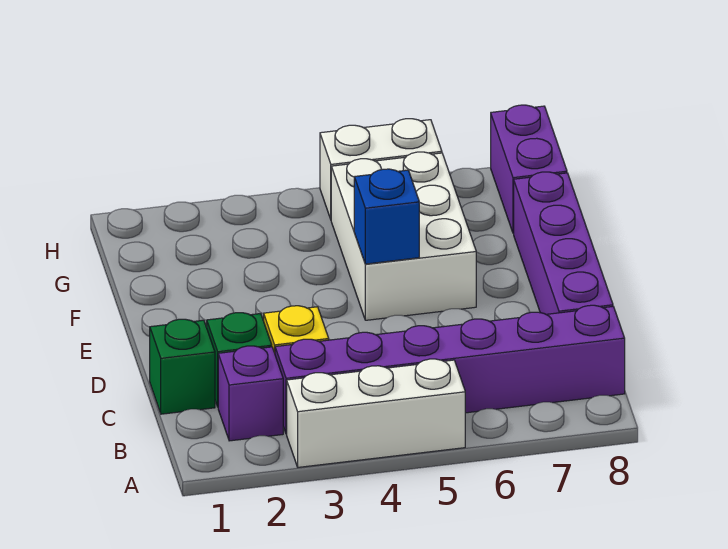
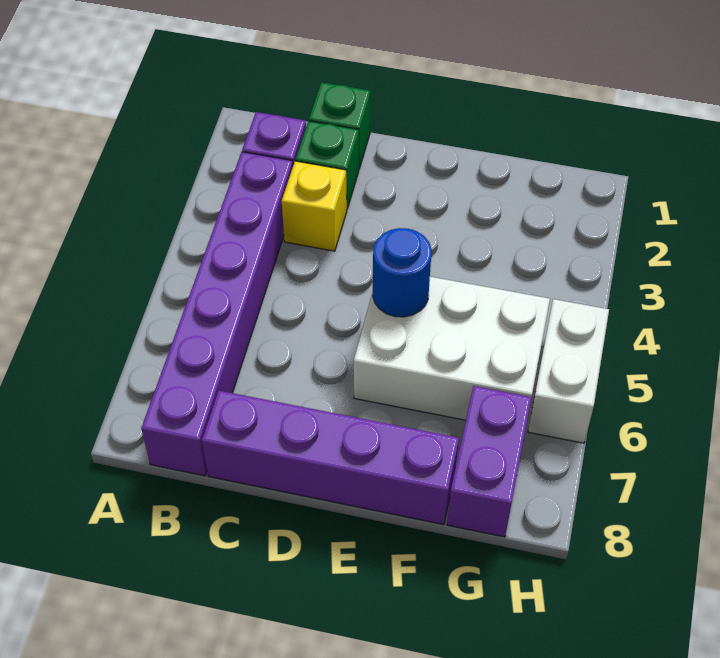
white brick A3:A5 level 1 -> none
blue brick E5 level 2 -> blue round brick E5 level 2
purple brick G8:H8 level 1 -> purple brick G7:G8 level 1

